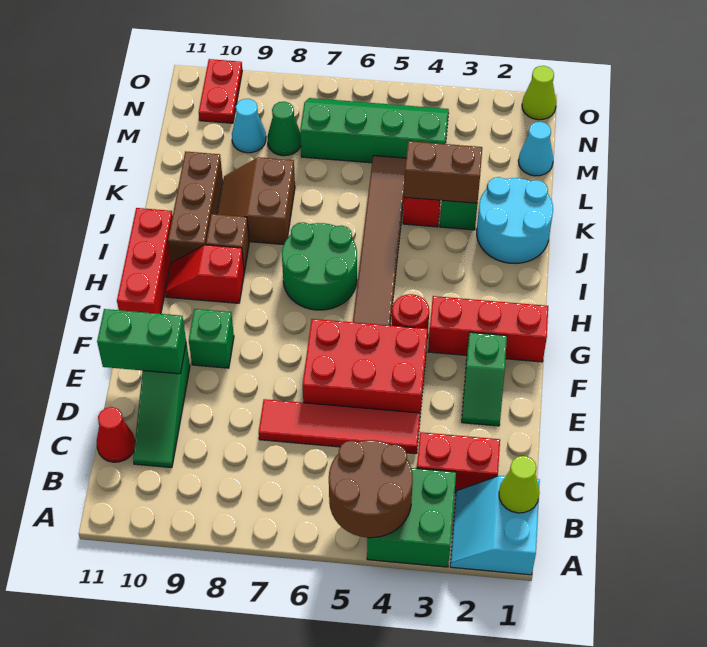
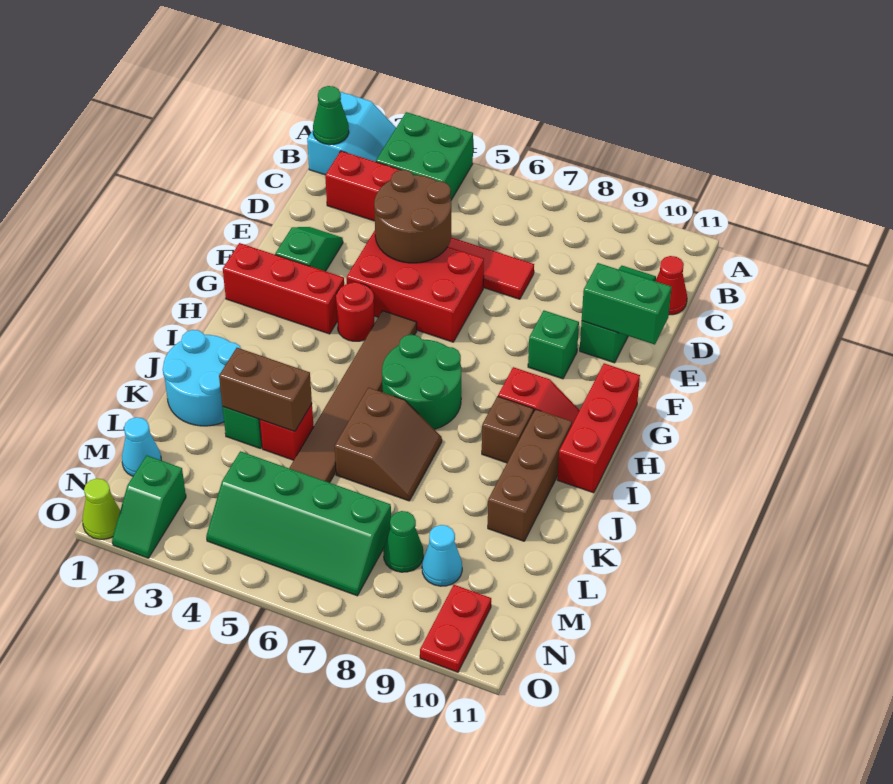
brown round brick A4:B5 level 2 -> brown round brick D4:E5 level 2
lime cone B1 level 2 -> green cone B1 level 2
brown slope J8:K9 level 1 top 8 -> brown slope J6:K7 level 1 top 6
none -> green slope N2:O2 level 1 top N

